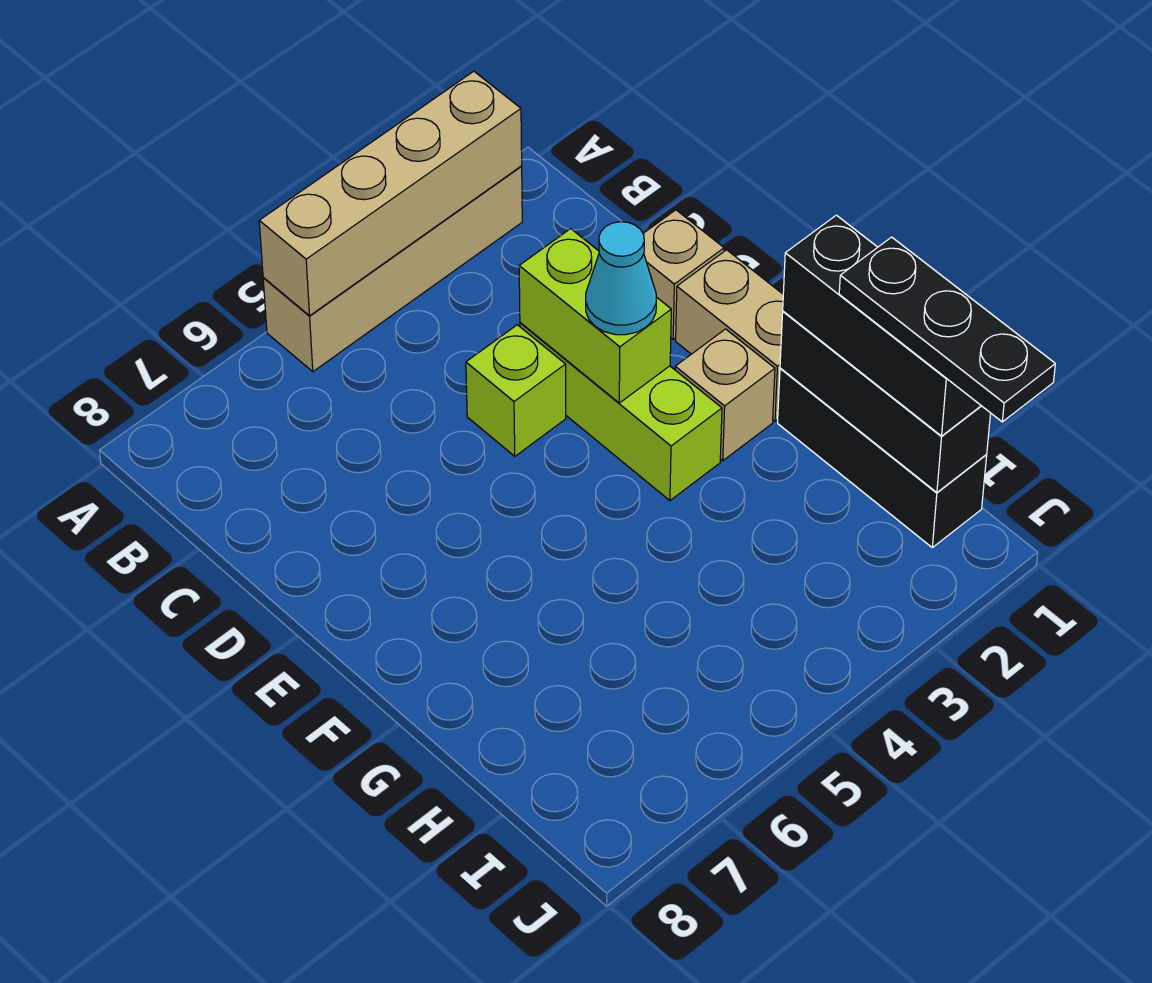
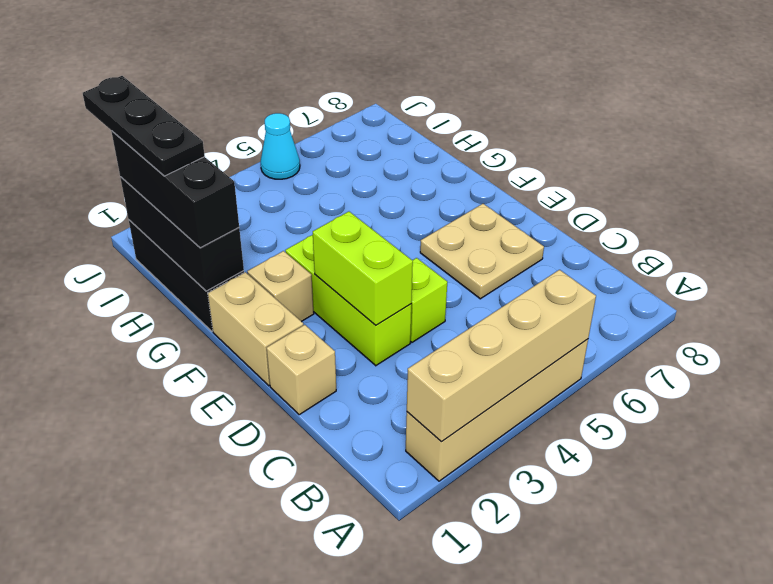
none -> tan plate D6:E7 level 1
cyan cone E3 level 3 -> cyan cone J5 level 1

